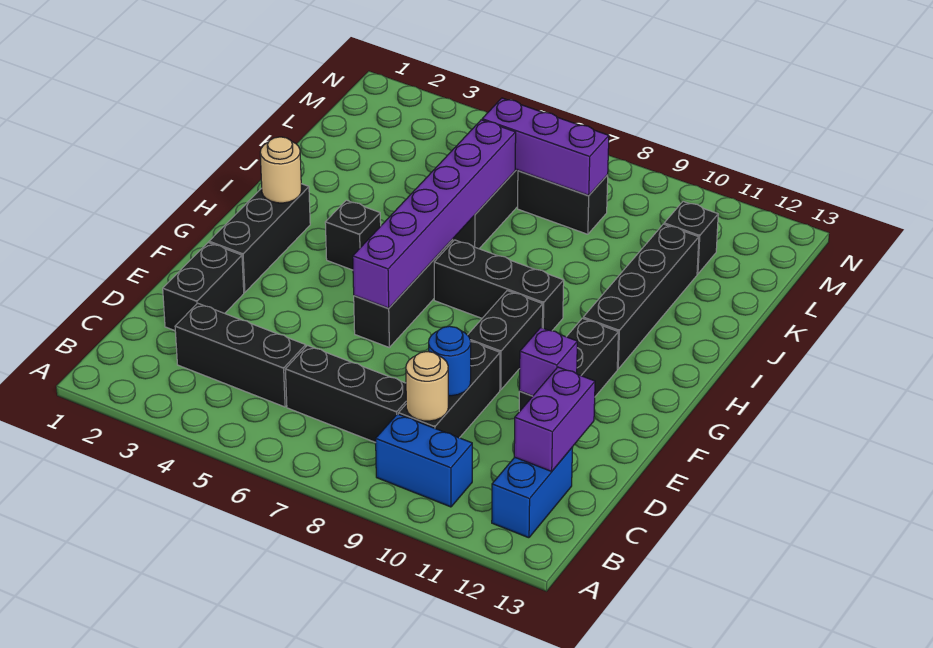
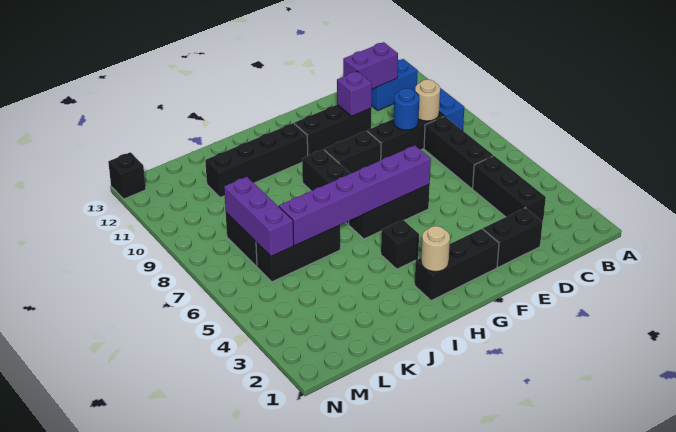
black brick L11 level 1 -> black brick N13 level 1

